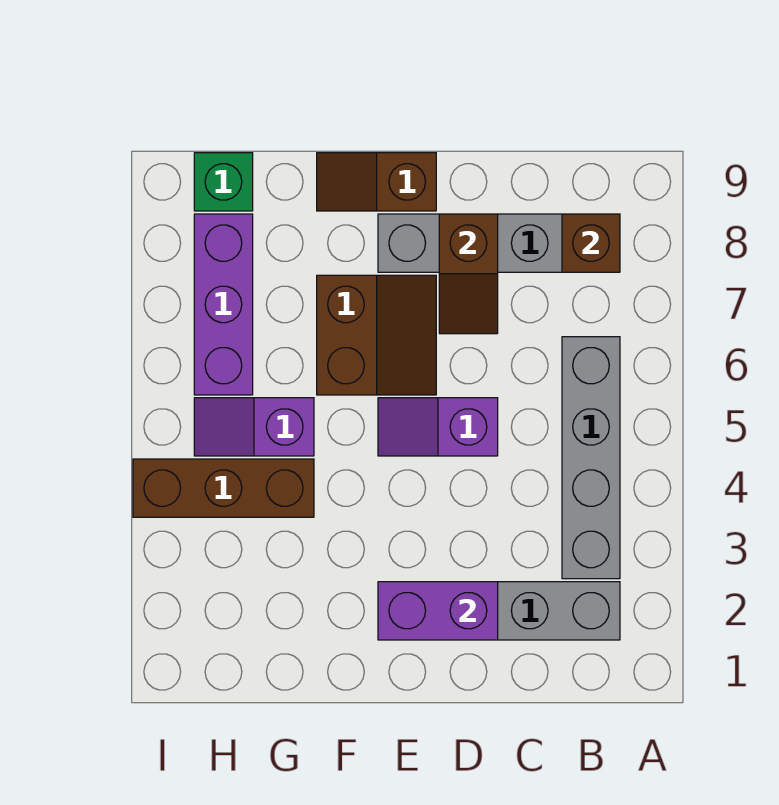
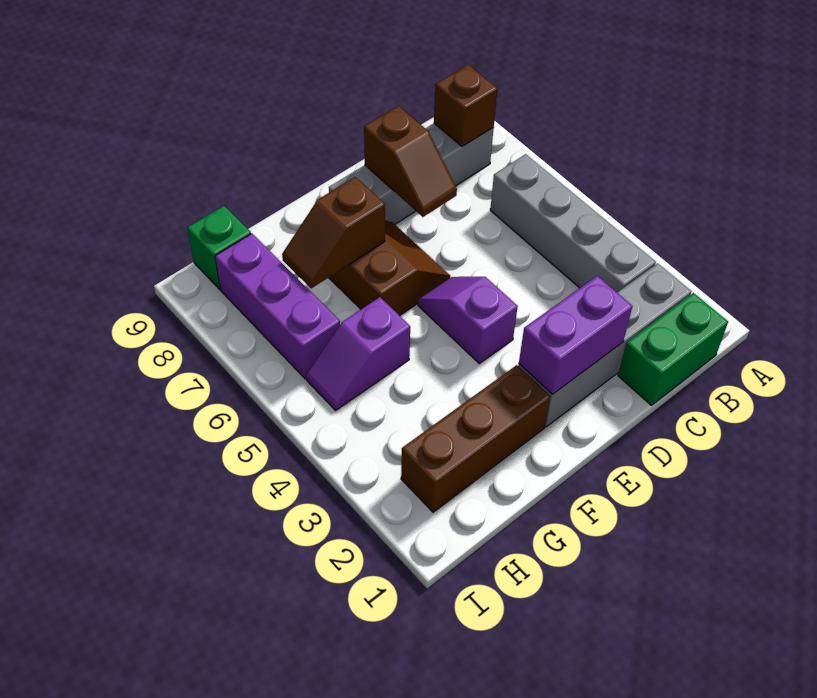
none -> green brick B1:C1 level 1
purple slope D5:E5 level 1 top D -> purple slope E4:E5 level 1 top 4
brown slope E9:F9 level 1 top E -> brown slope F7:G7 level 2 top F
brown brick G4:I4 level 1 -> brown brick F2:H2 level 1

